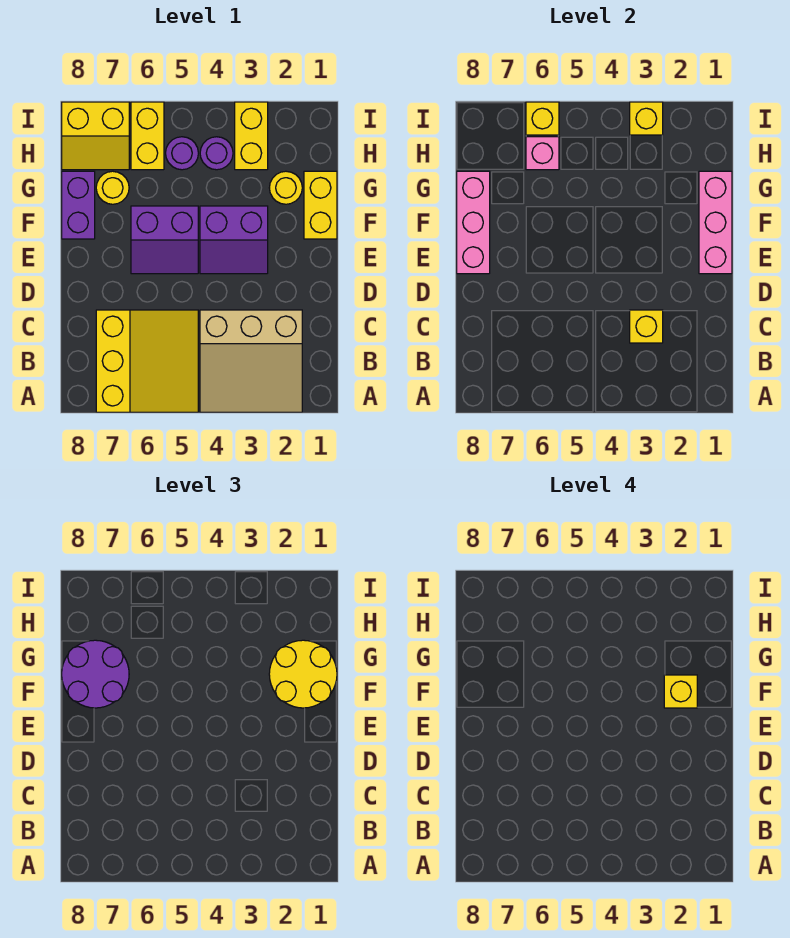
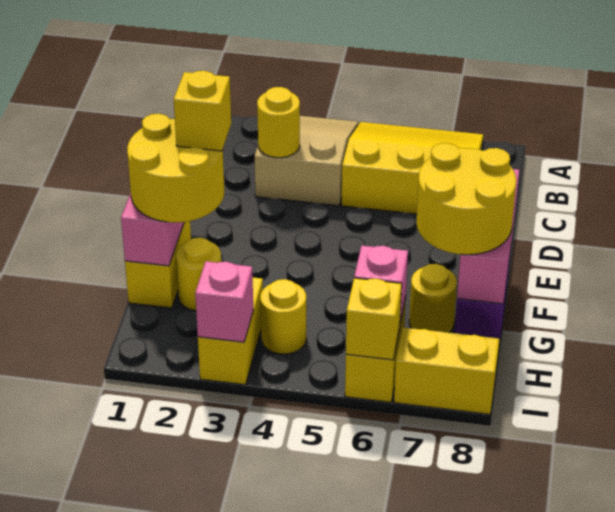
tan slope A2:C4 level 1 top C -> tan slope A3:C4 level 1 top C
yellow slope A5:C7 level 1 top 7 -> yellow slope A5:C7 level 1 top C
yellow brick C3 level 2 -> yellow round brick C3 level 2
purple slope E3:F4 level 1 top F -> none
purple slope E5:F6 level 1 top F -> none
purple round brick F7:G8 level 3 -> yellow round brick F7:G8 level 3
purple round brick H4 level 1 -> yellow round brick H4 level 1
purple round brick H5 level 1 -> none
yellow brick I3 level 2 -> pink brick I3 level 2

